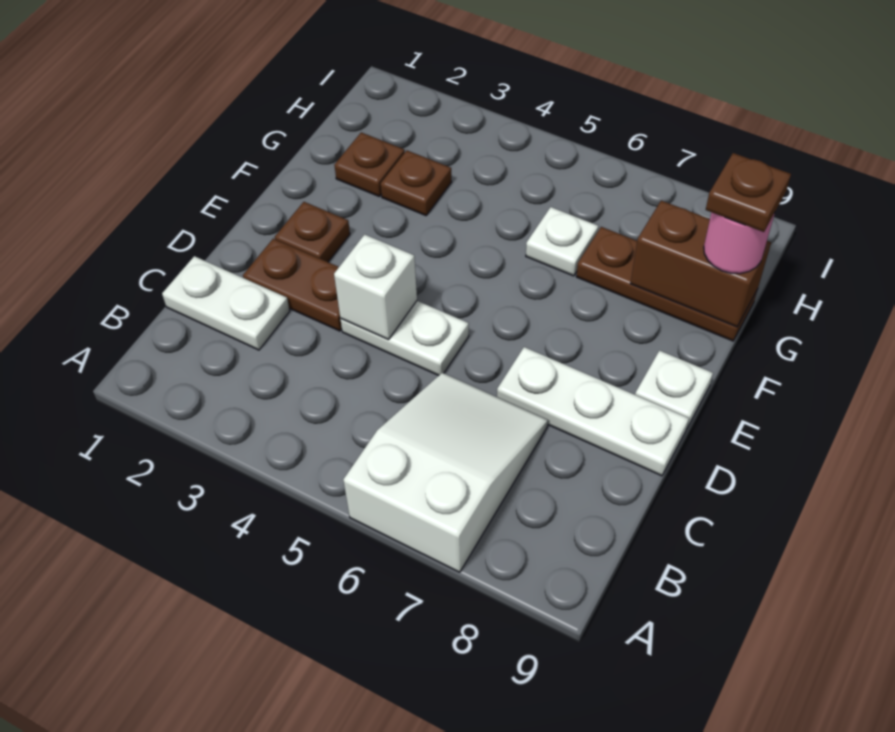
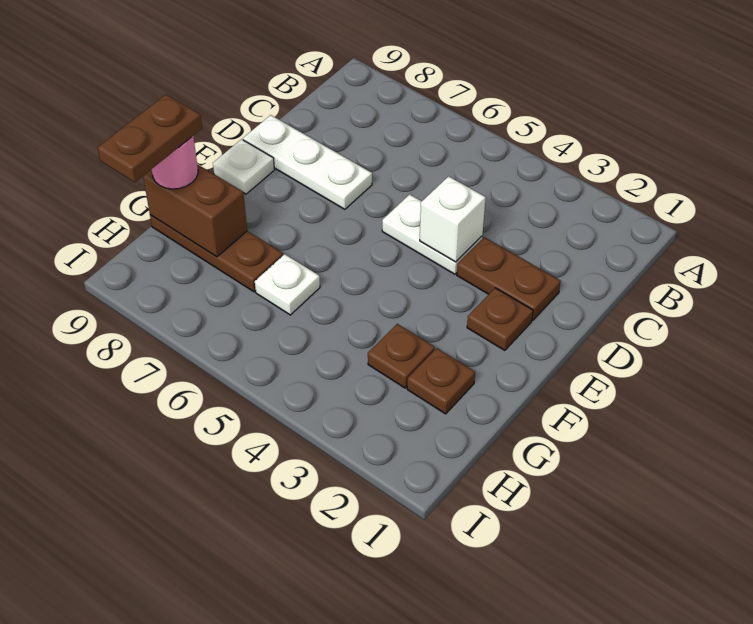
white slope A6:C7 level 1 top A -> none
white plate C1:C2 level 1 -> none
brown plate G9 level 4 -> brown plate G9:H9 level 4

